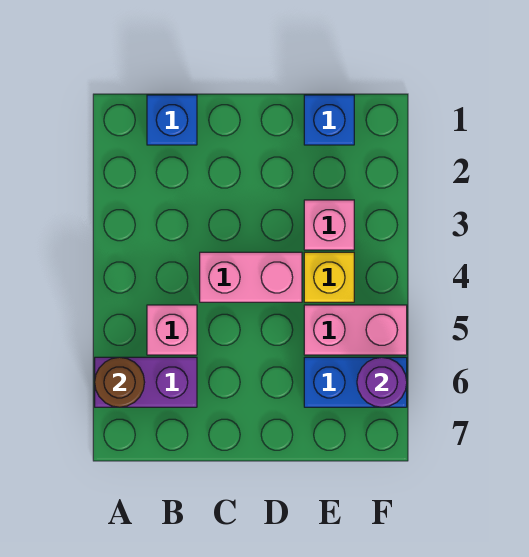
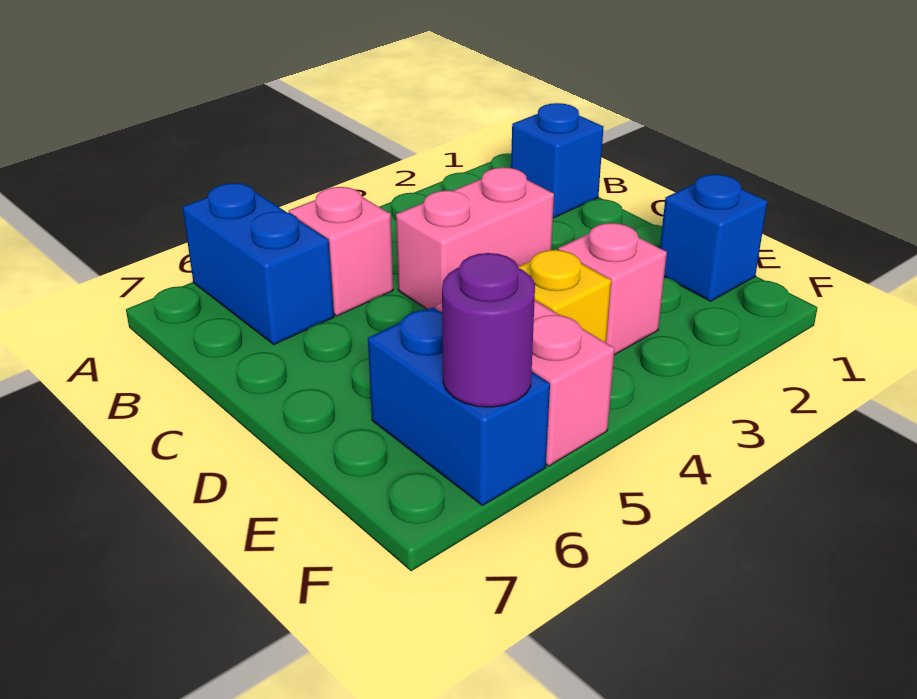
purple brick A6:B6 level 1 -> blue brick A6:B6 level 1
brown round brick A6 level 2 -> none
pink brick C4:D4 level 1 -> pink brick C3:C4 level 1

